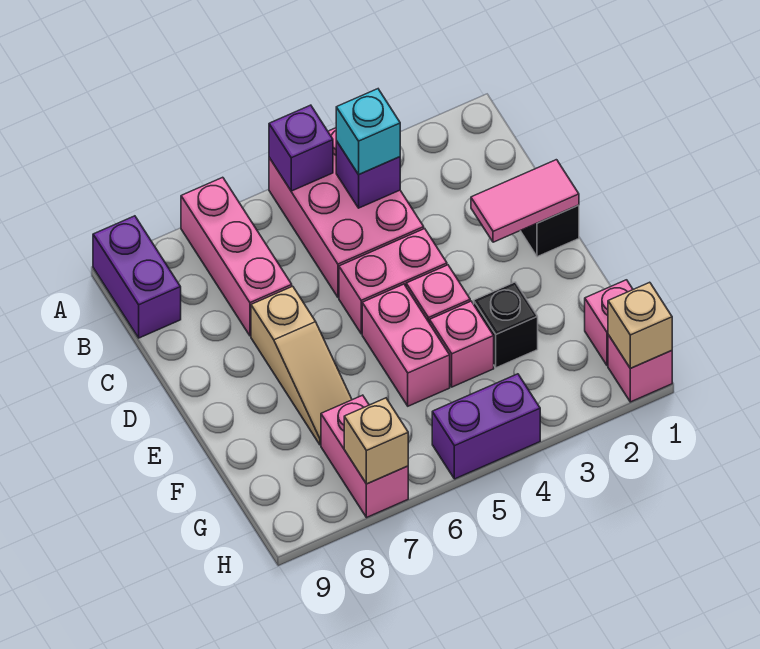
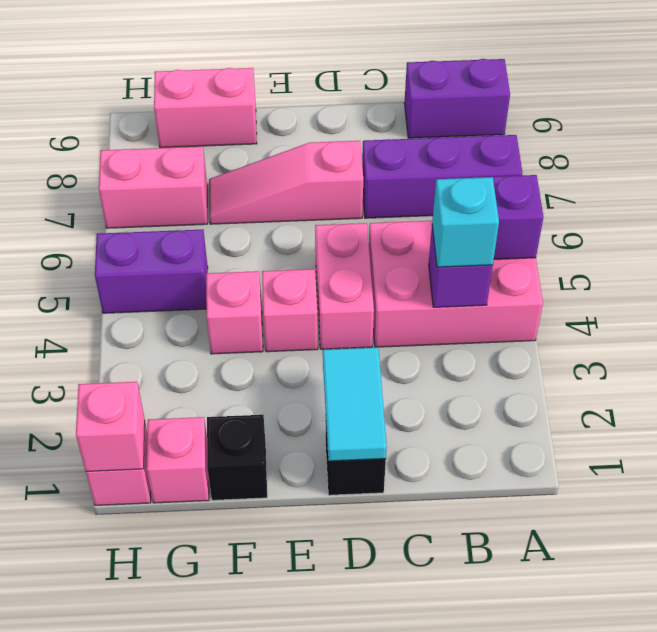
pink brick A7:C7 level 1 -> purple brick A7:C7 level 1
pink tile D1:D2 level 2 -> cyan tile D1:D2 level 2
tan slope D7:F7 level 1 top D -> pink slope D7:F7 level 1 top D
pink brick E5:F5 level 1 -> pink brick F9:G9 level 1
black brick F3 level 1 -> black brick F1 level 1
tan brick H1 level 2 -> pink brick H1 level 2
purple brick H4:H5 level 1 -> purple brick G5:H5 level 1
tan brick H7 level 2 -> none

